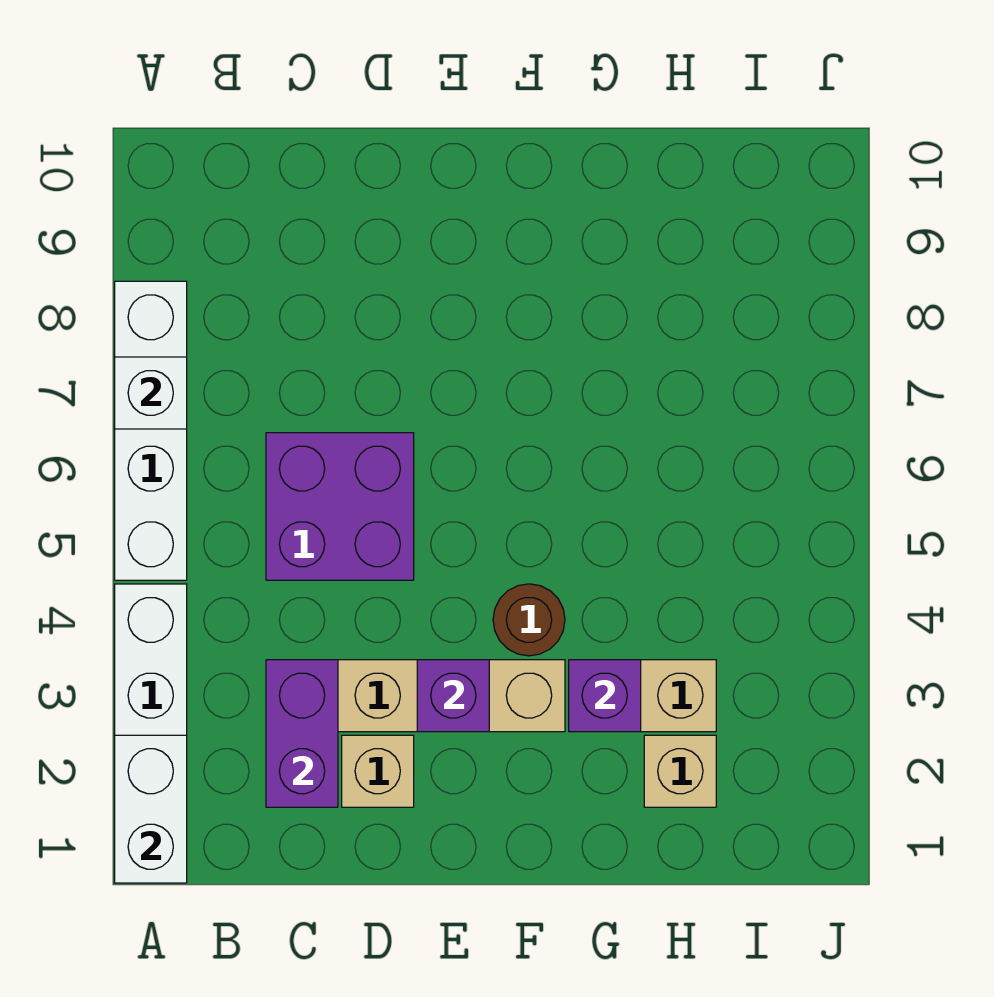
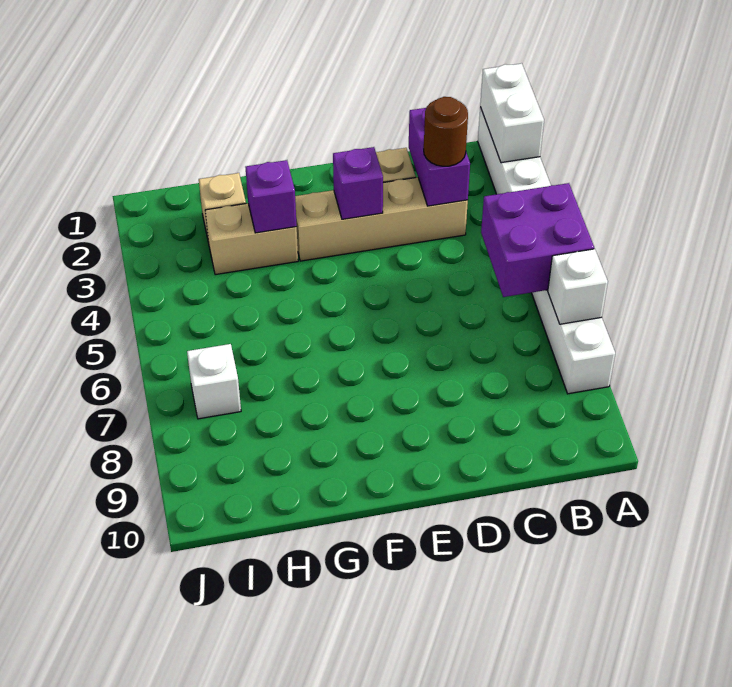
purple brick C5:D6 level 1 -> purple brick A5:B6 level 2
brown round brick F4 level 1 -> brown round brick C3 level 3
none -> white brick I7 level 1

